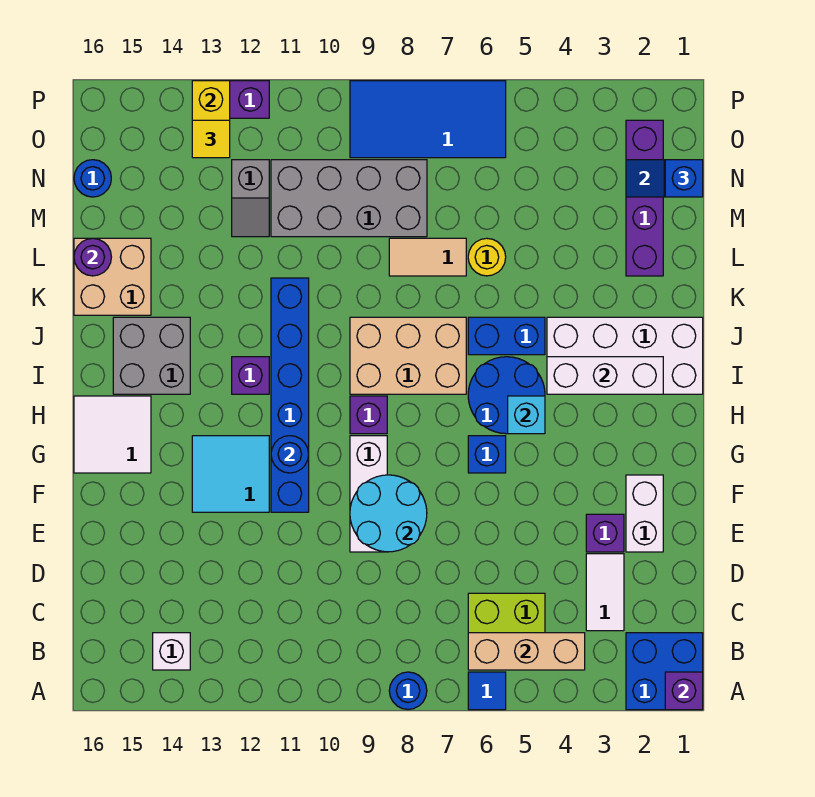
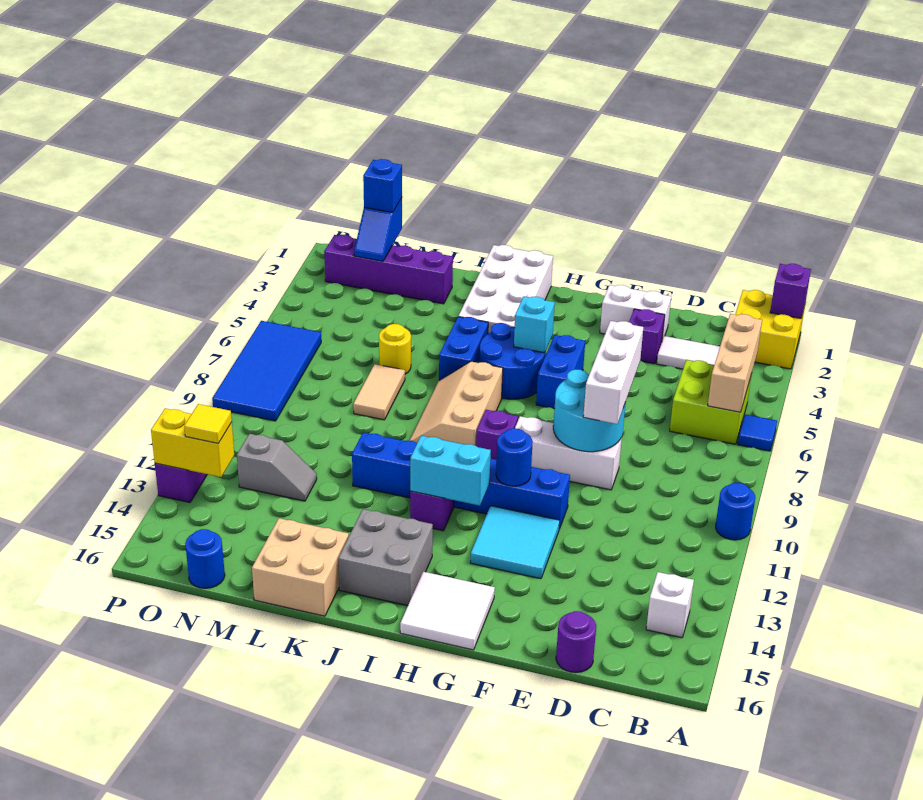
blue brick A1:B2 level 1 -> yellow brick A1:B2 level 1
blue round brick A8 level 1 -> blue round brick A10 level 1
blue brick G6 level 1 -> blue brick G5:G6 level 1
none -> cyan brick H12:I12 level 2
white brick I2:I4 level 2 -> white brick E7:E9 level 3
tan brick I7:J9 level 1 -> tan slope I7:J9 level 1 top I
purple round brick L16 level 2 -> purple round brick D16 level 1
grey brick M8:N11 level 1 -> none

